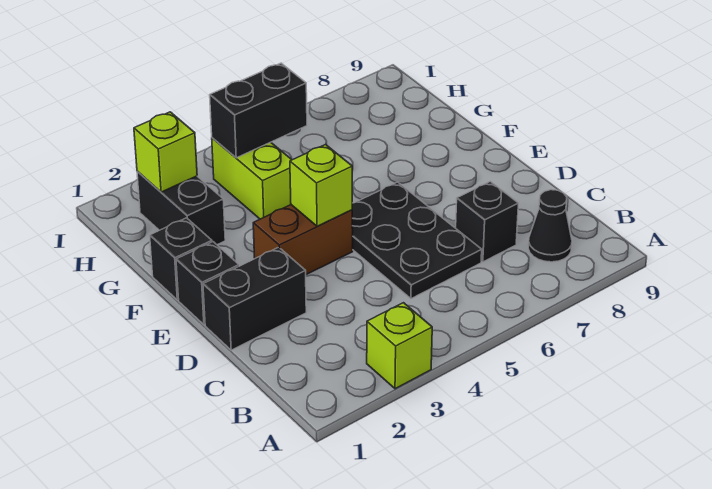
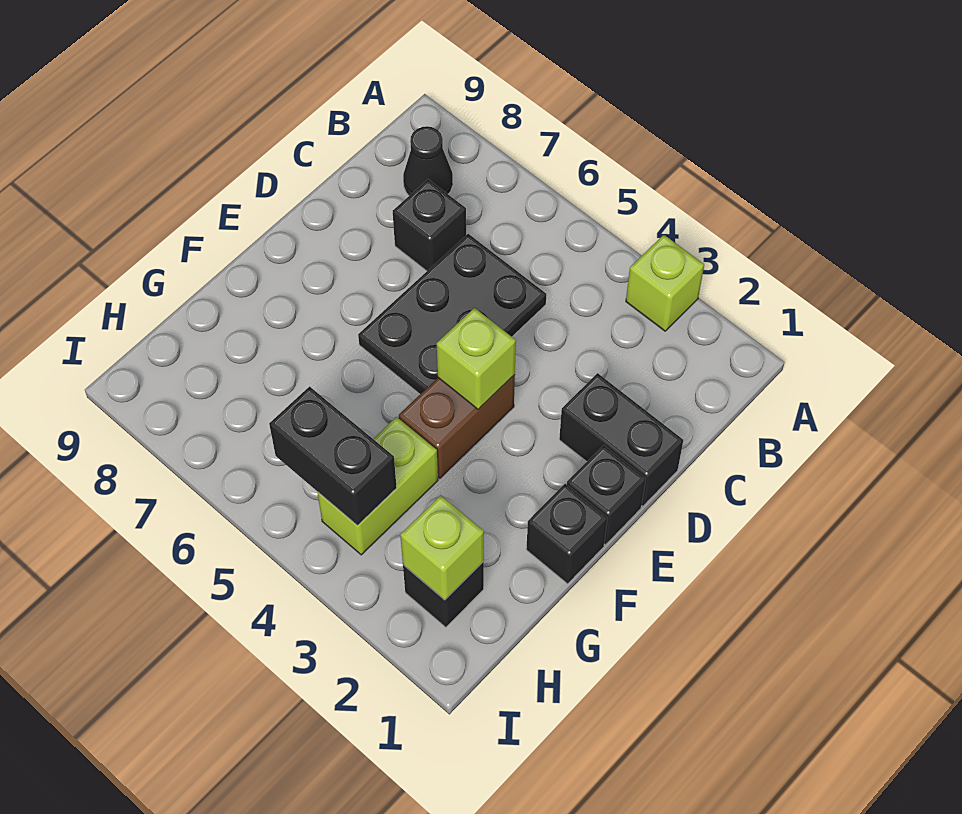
brown brick E3:E4 level 1 -> brown brick E4:F4 level 1
black brick G2:H2 level 1 -> black brick H2 level 1

